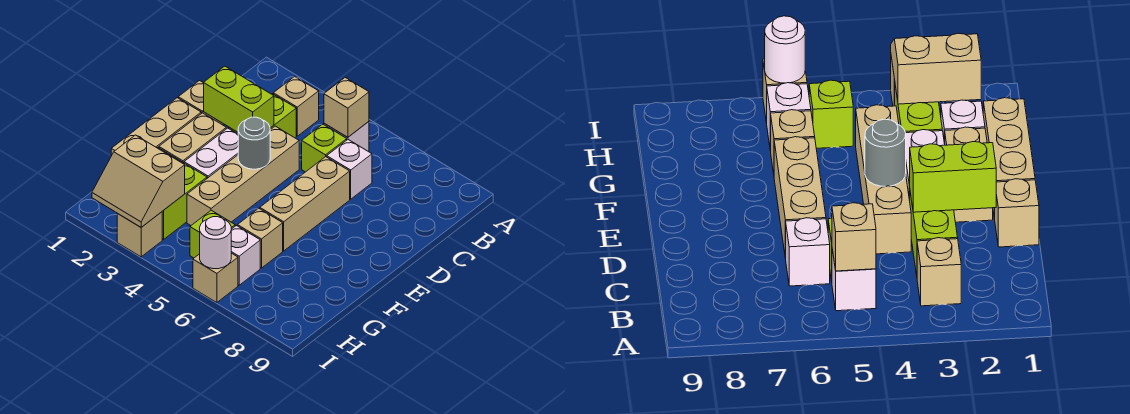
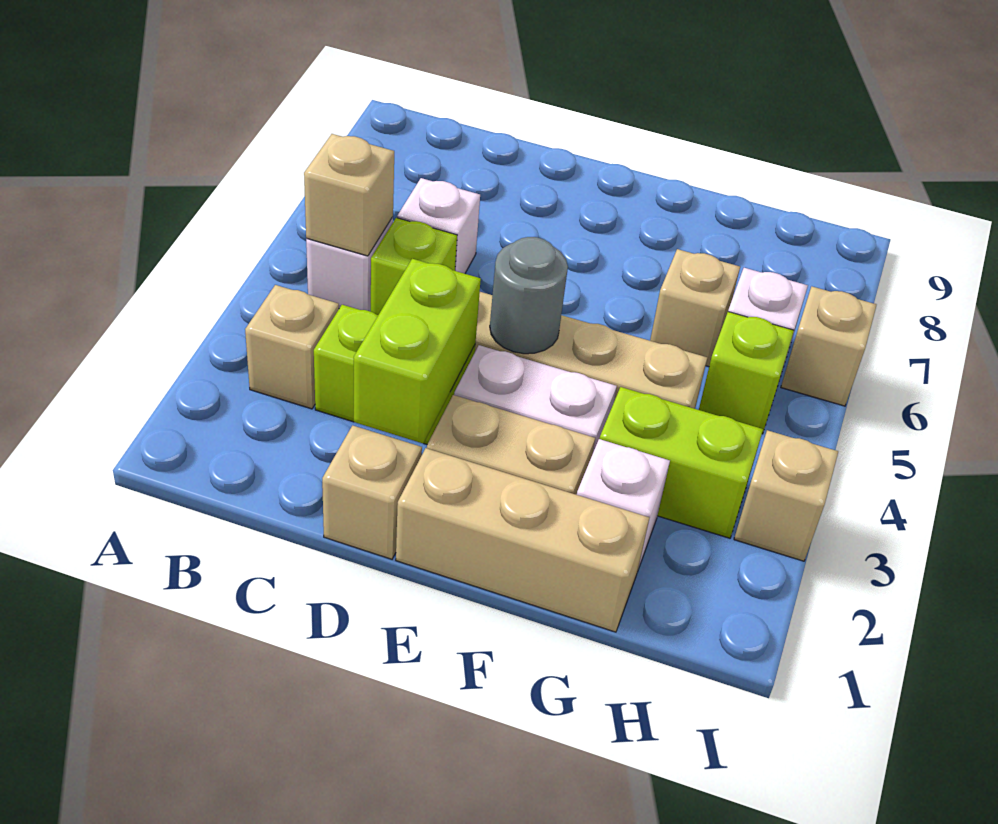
tan brick D6:F6 level 1 -> none
tan slope H2:I3 level 2 top H -> none
white round brick I6 level 2 -> none

